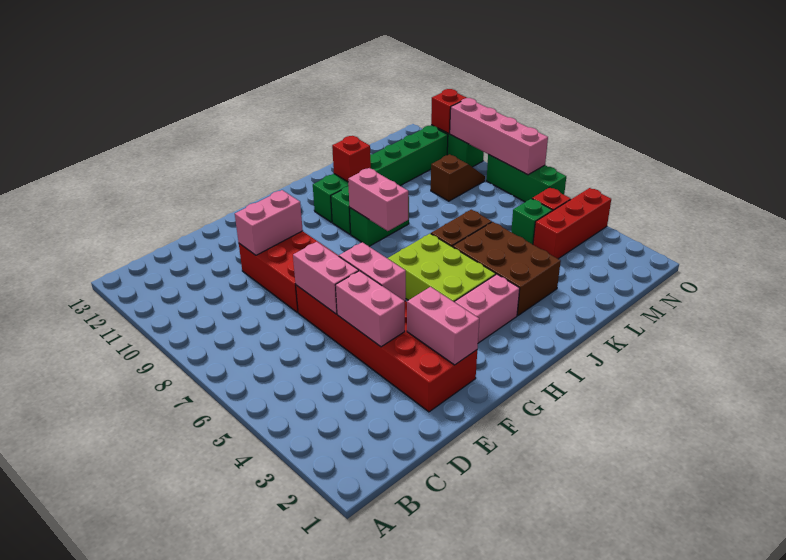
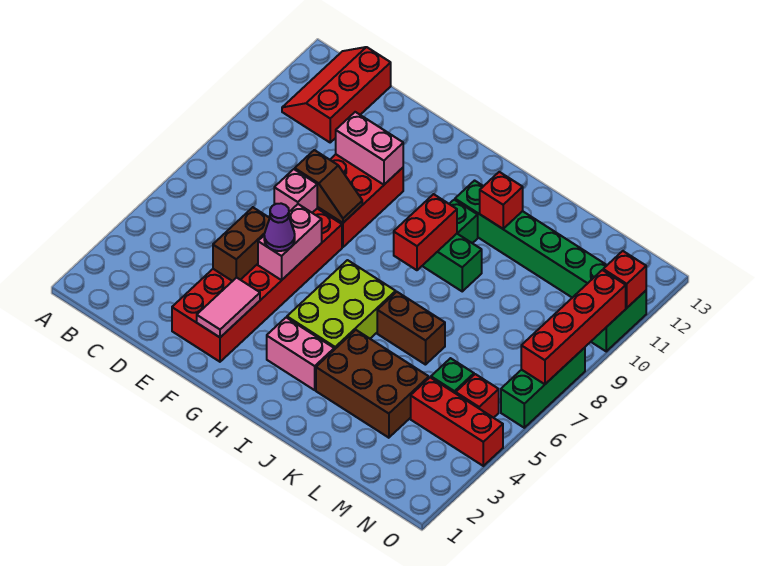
none -> red slope B11:C13 level 1 top C
pink brick E4:E5 level 2 -> brown brick E4:E5 level 2
pink brick E6:E7 level 2 -> pink brick E7 level 2
pink brick F2:F3 level 2 -> pink tile F2:F3 level 2
none -> purple cone F5 level 3
pink brick I8:I9 level 2 -> red brick I8:I9 level 2
brown brick J3:K5 level 1 -> brown brick J3:L4 level 1
brown slope M9:N9 level 1 top M -> brown slope E8:F8 level 2 top E
pink brick O7:O10 level 2 -> red brick O7:O10 level 2

